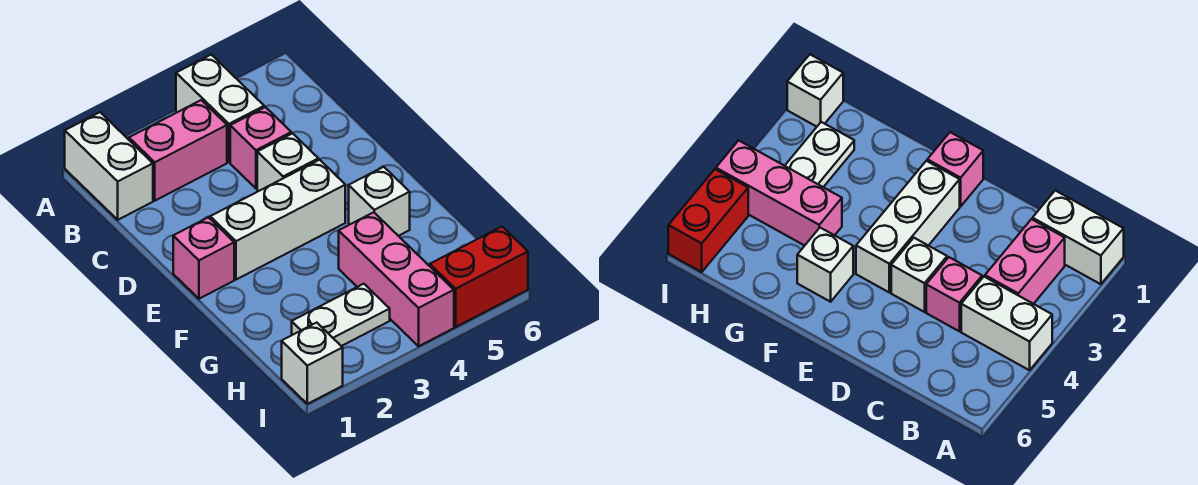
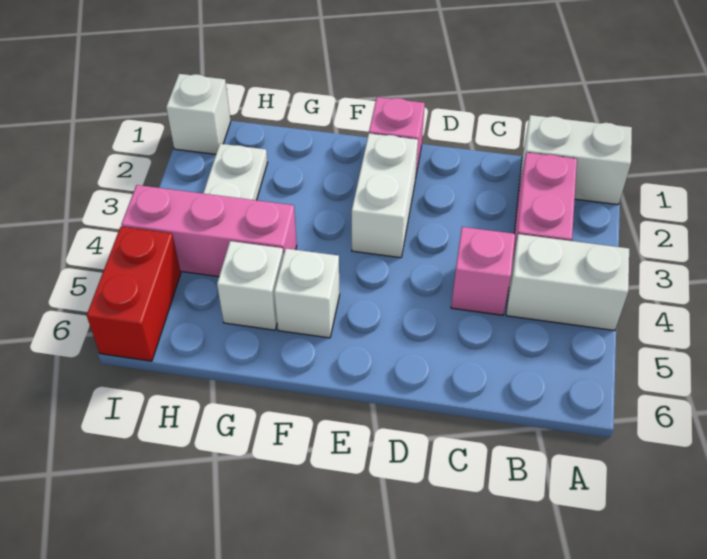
white brick D4 level 1 -> white brick G5 level 1
white brick E2:E4 level 1 -> white brick E2:E3 level 1

